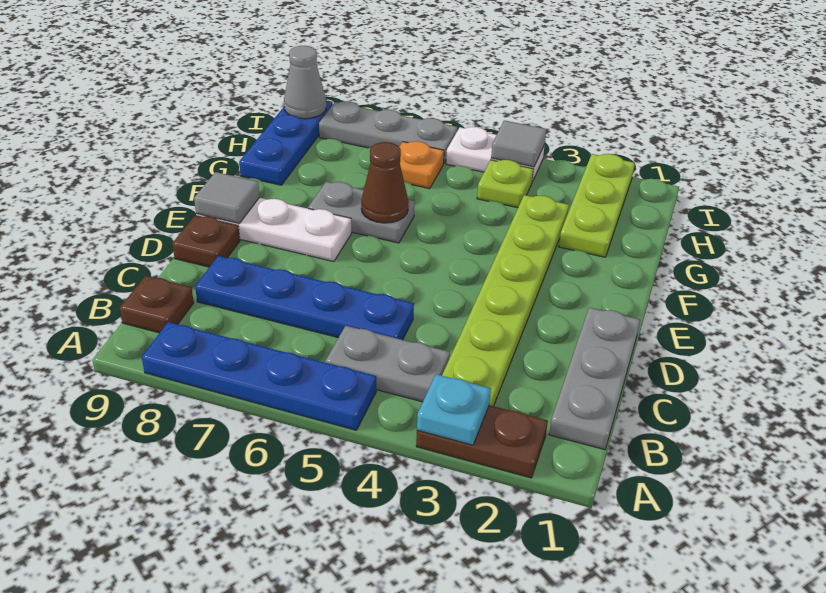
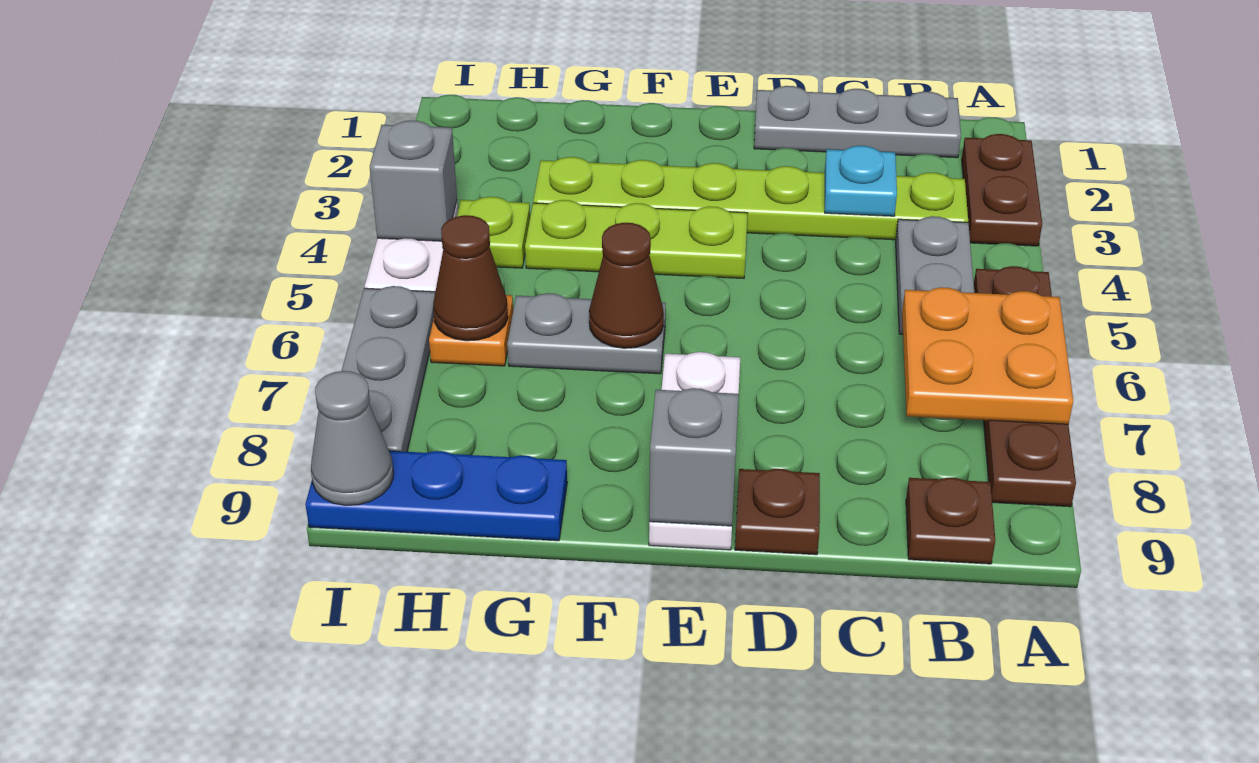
cyan plate A3 level 2 -> cyan plate C3 level 2
blue plate A5:A8 level 1 -> brown plate A5:A8 level 1
none -> orange plate A6:B7 level 2
blue plate C5:C8 level 1 -> none
grey tile E9 level 2 -> grey brick E9 level 2
grey plate F6:F7 level 1 -> grey plate F6:G6 level 1
lime plate G2:I2 level 1 -> lime plate E4:G4 level 1
none -> brown cone H6 level 2
grey tile I4 level 2 -> grey brick I4 level 2

